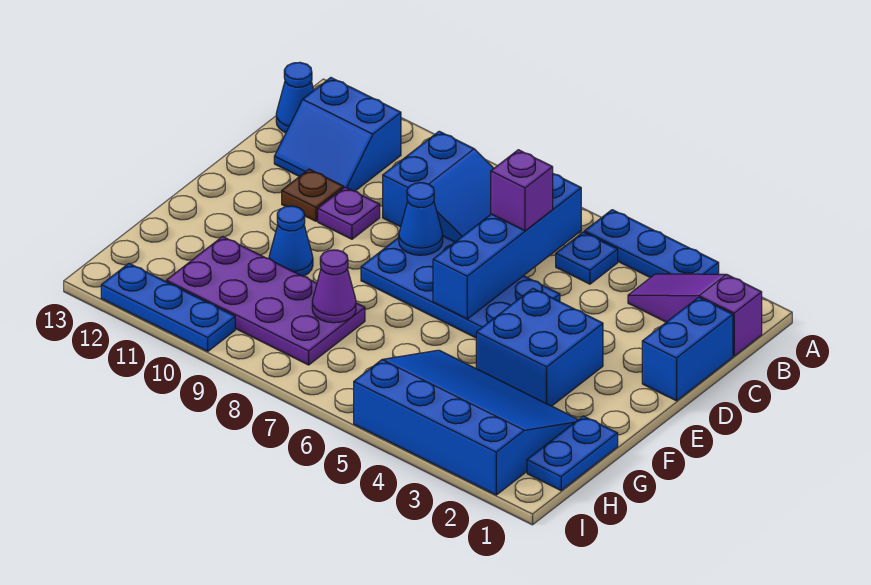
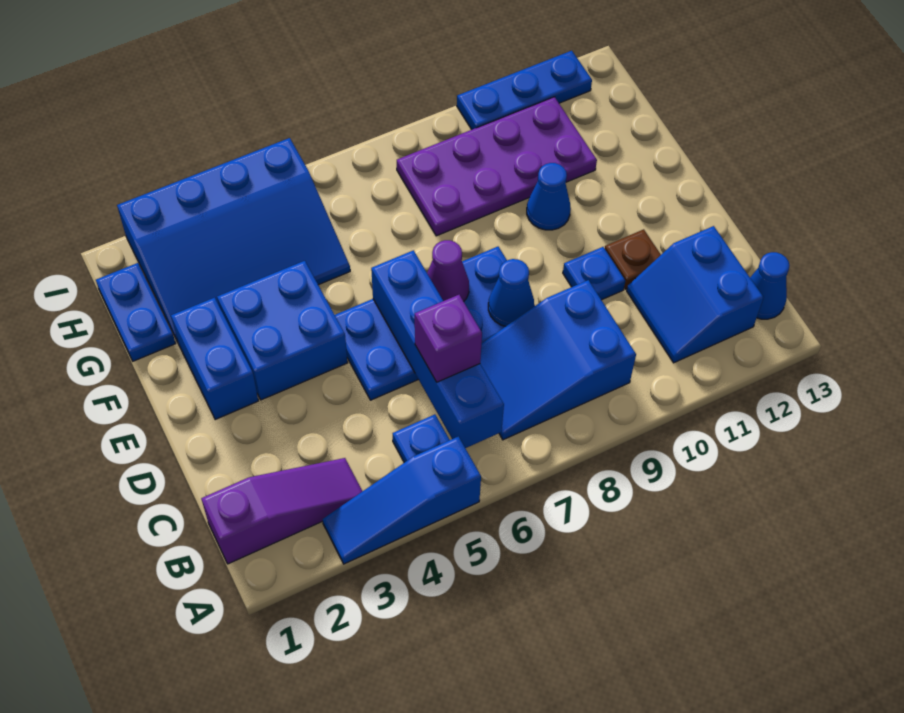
blue plate A3:A5 level 1 -> blue slope A3:A5 level 1 top 5
blue slope B11:C12 level 1 top B -> blue slope B11:C12 level 1 top 12
blue brick C1:D1 level 1 -> blue brick E2:F2 level 1
purple plate D10 level 1 -> blue plate D10 level 1
purple cone G8 level 2 -> purple cone E7 level 2

